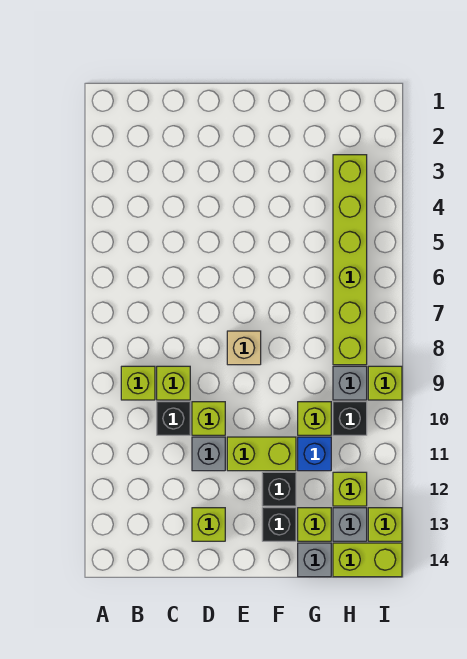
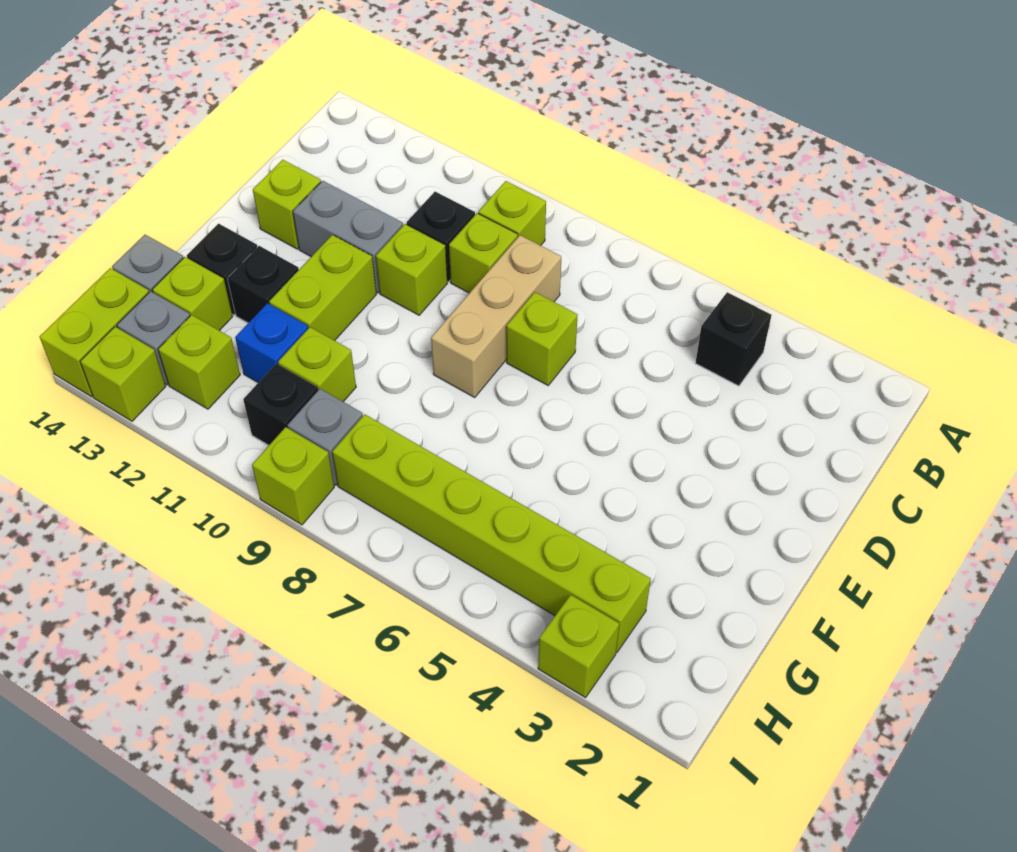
none -> black brick B4 level 1
none -> lime brick D7 level 1
grey brick D11 level 1 -> grey brick D11:D12 level 1
tan brick E8 level 1 -> tan brick C8:E8 level 1
none -> lime brick I3 level 1

